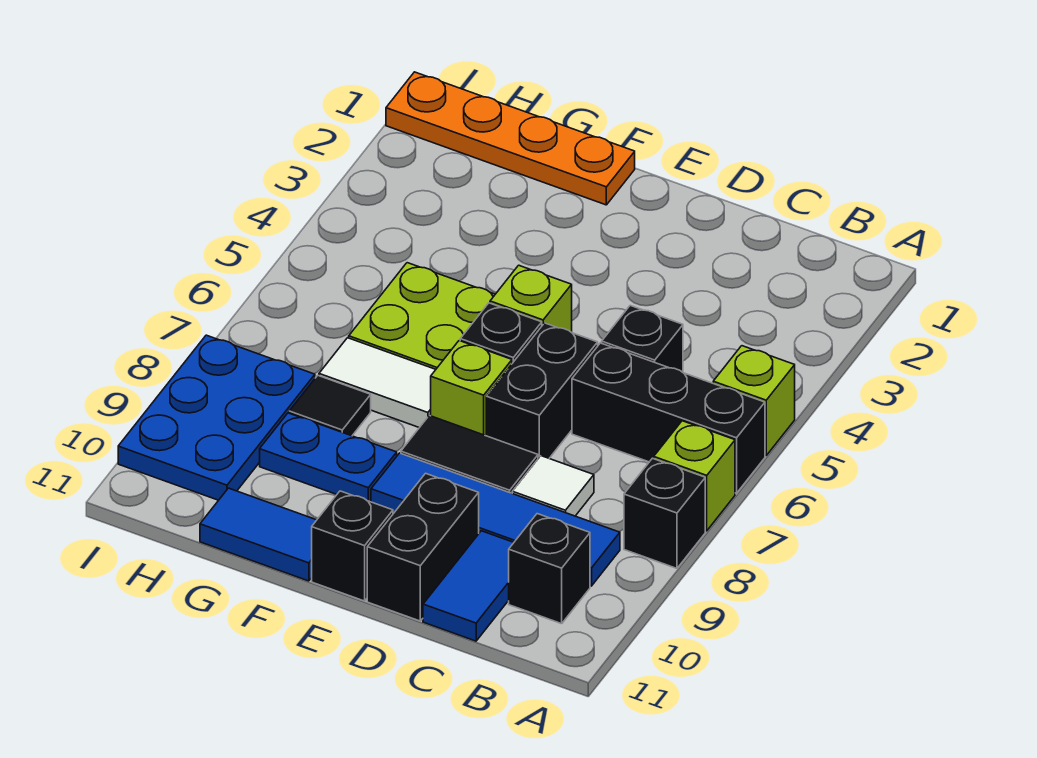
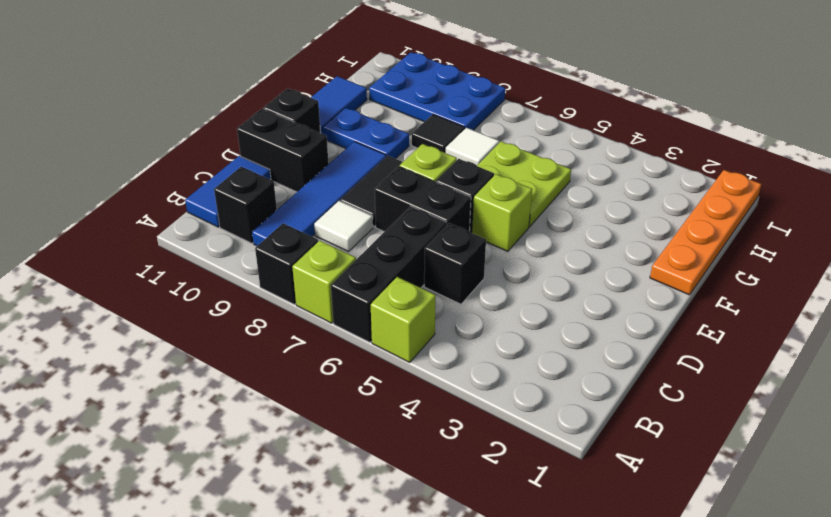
blue tile C10:C11 level 1 -> blue tile B11:C11 level 1
white tile F7:G7 level 1 -> white tile G7 level 1
blue plate F9:G9 level 1 -> blue plate F9:F10 level 1

